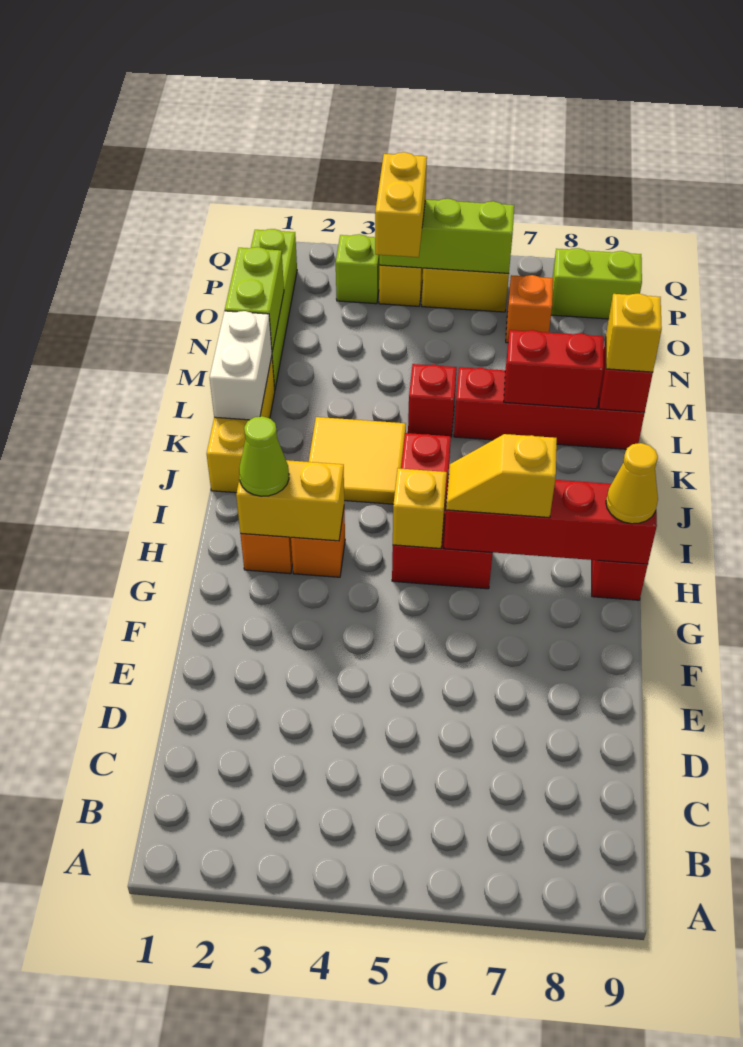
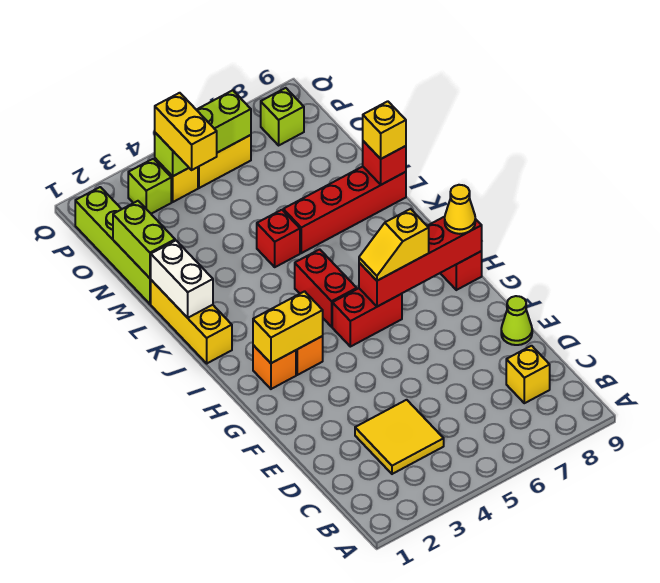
lime cone H2 level 3 -> lime cone E9 level 1
yellow brick H5 level 2 -> yellow brick C8 level 1
yellow tile J3:K4 level 1 -> yellow tile C3:D4 level 1
red brick L7:L8 level 2 -> none
orange brick O7 level 1 -> none
lime brick P8:P9 level 1 -> lime brick P8 level 1

